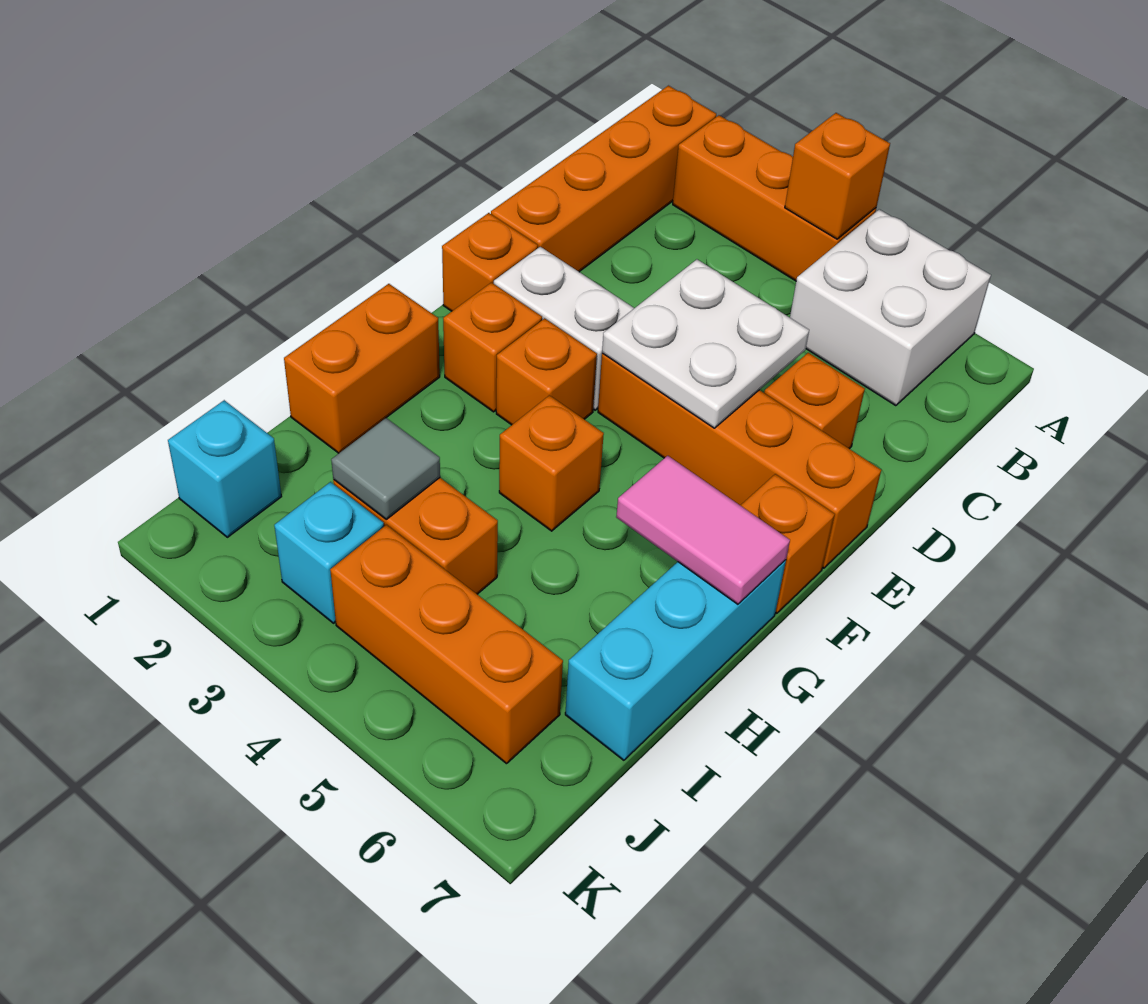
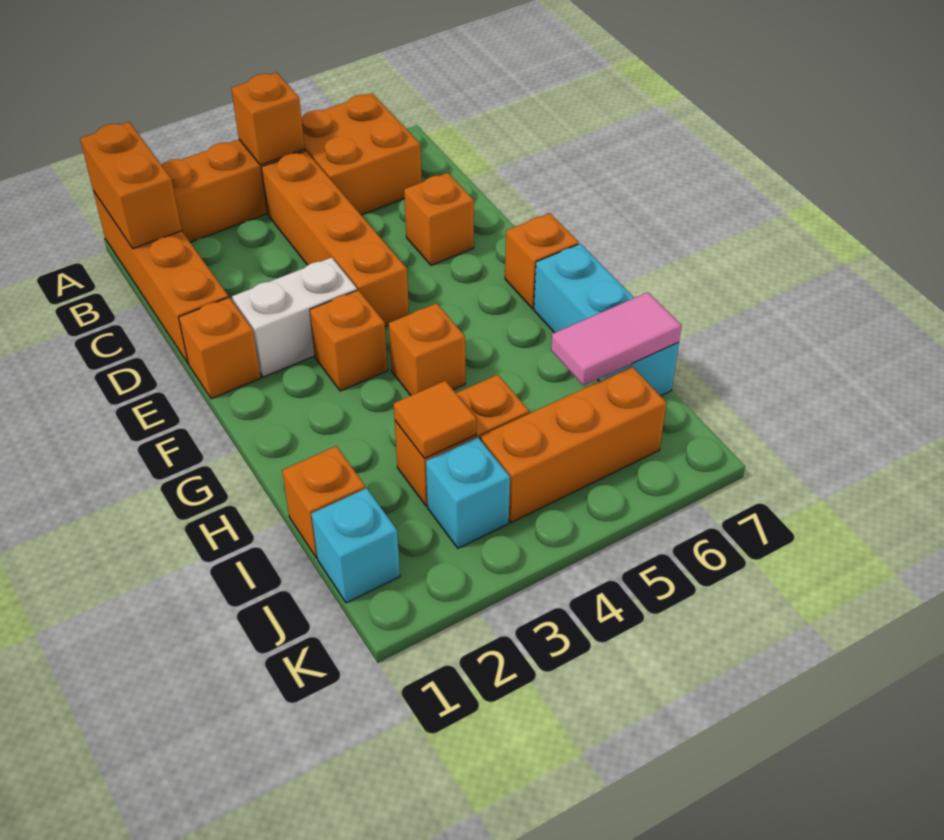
white brick A5:B6 level 1 -> orange brick A5:B6 level 1
white plate D4:E5 level 2 -> none
orange brick E4:E7 level 1 -> orange brick B4:E4 level 1
orange brick F2 level 1 -> orange brick I1 level 1
orange brick G1:H1 level 1 -> orange brick A1:B1 level 2
pink tile G6:G7 level 2 -> pink tile I6:I7 level 2
grey tile I3 level 2 -> orange tile I3 level 2

